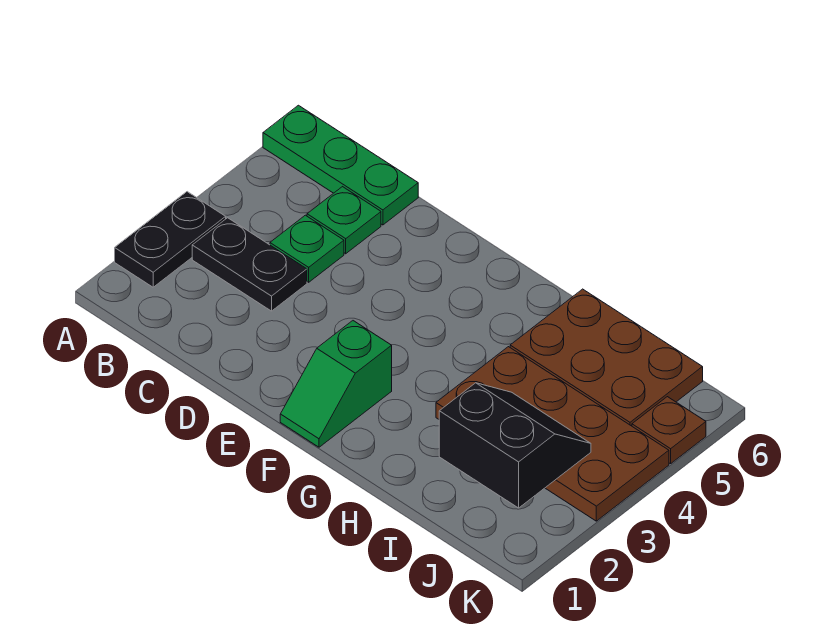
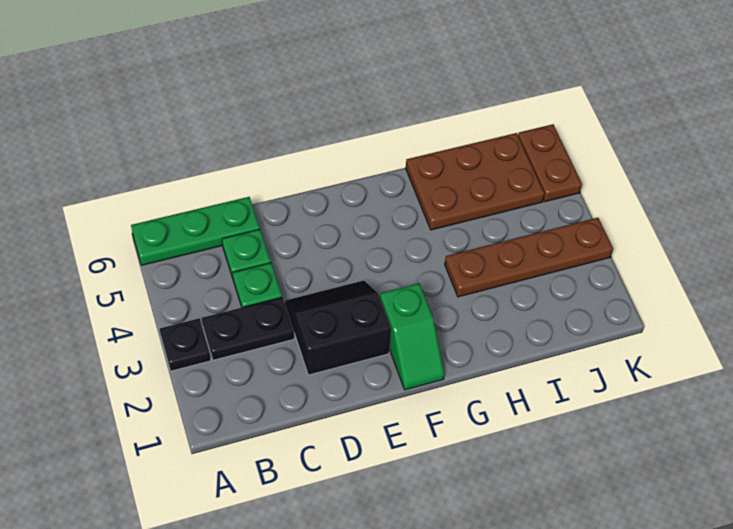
black plate A2:A3 level 1 -> black plate A3 level 1
brown plate H3:K4 level 1 -> brown plate H3:K3 level 1
black slope I2:J3 level 2 top 2 -> black slope D2:E3 level 1 top 2
brown plate K5 level 1 -> brown plate K5:K6 level 1

